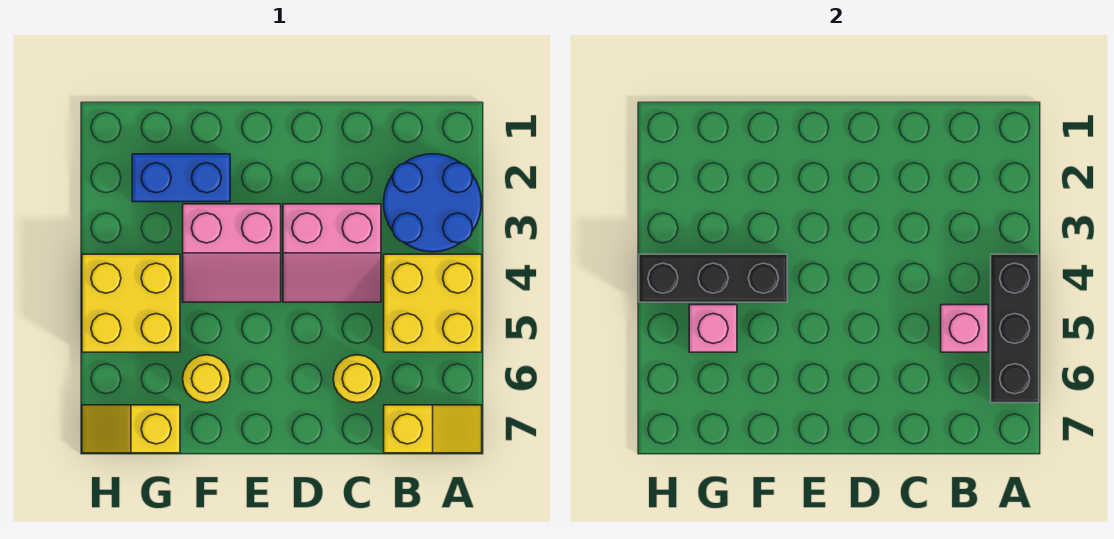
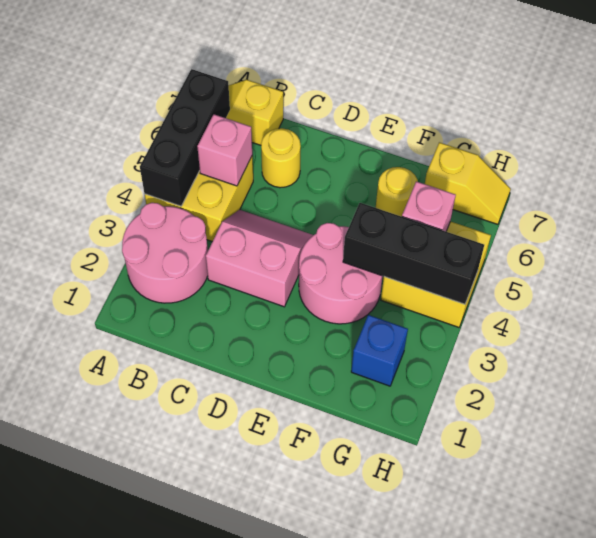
blue round brick A2:B3 level 1 -> pink round brick A2:B3 level 1
pink slope E3:F4 level 1 top 3 -> pink round brick E3:F4 level 1
blue brick F2:G2 level 1 -> blue brick G2 level 1

